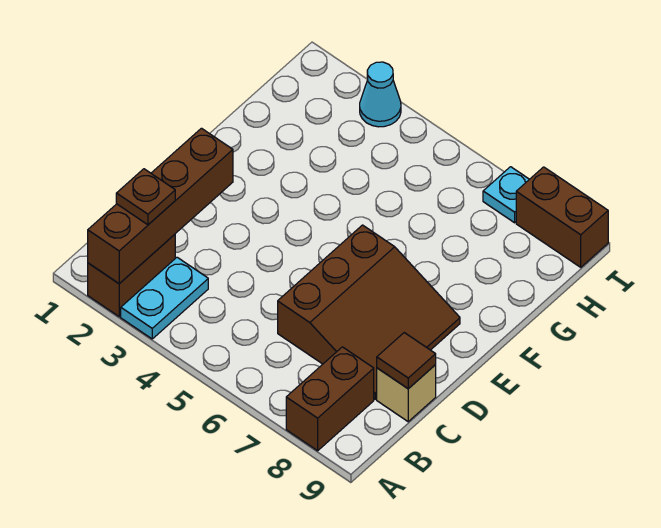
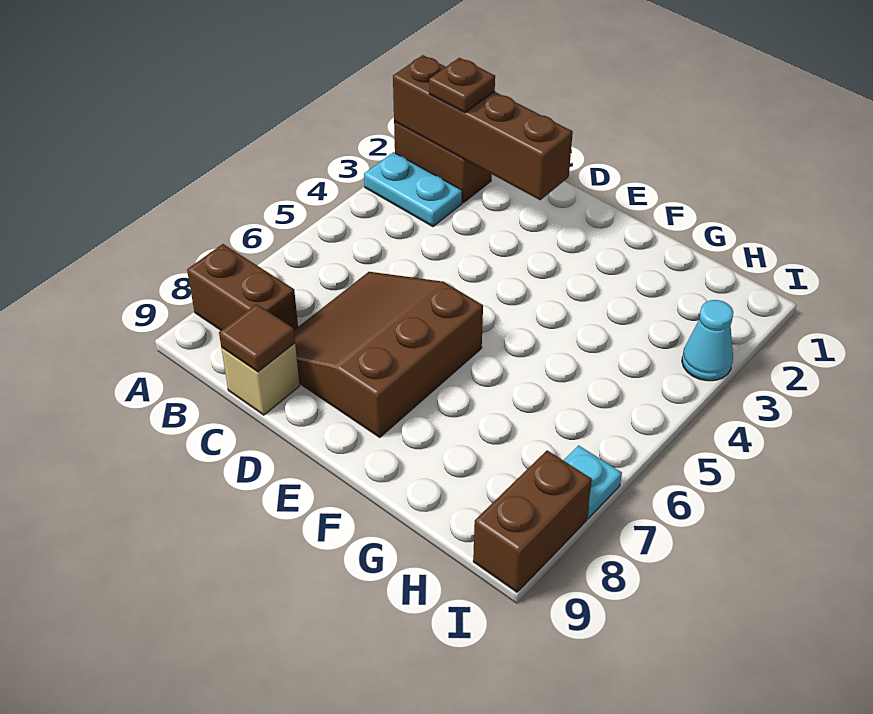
brown slope C6:E8 level 1 top 6 -> brown slope C6:E8 level 1 top E

